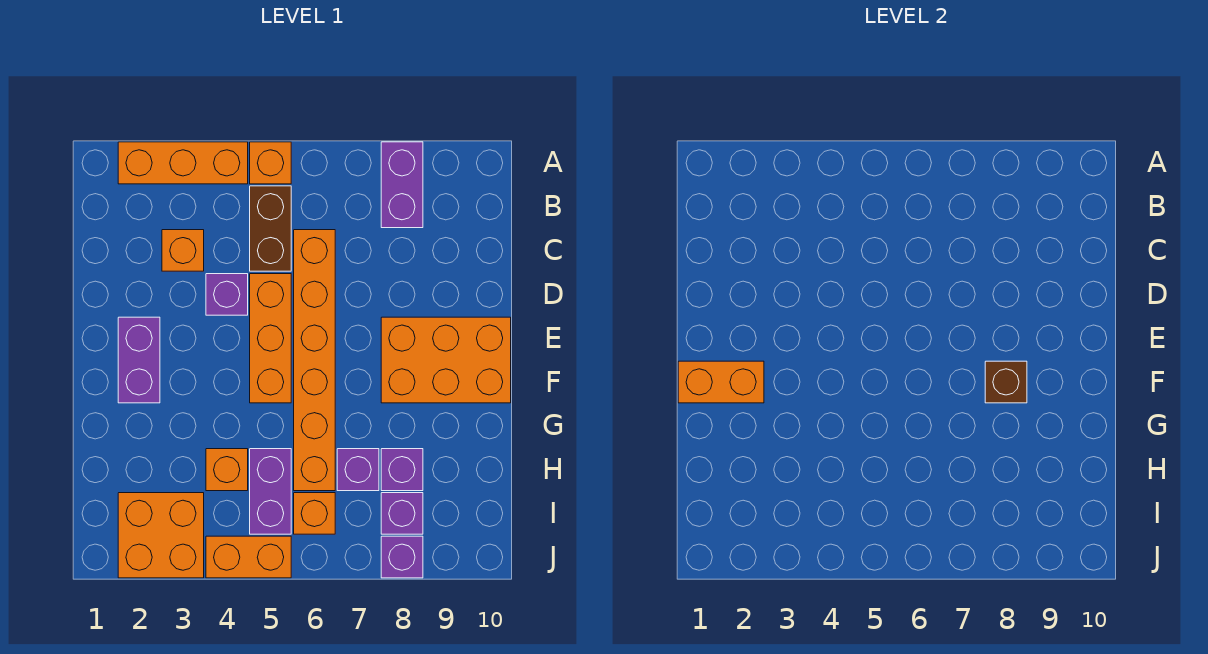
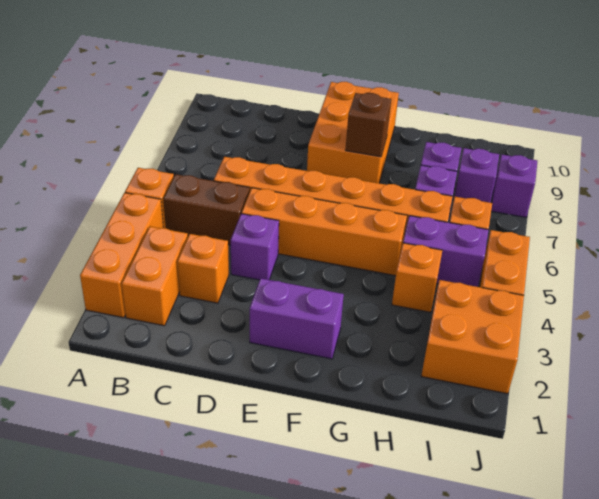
purple brick A8:B8 level 1 -> none
orange brick D5:F5 level 1 -> orange brick D5:G5 level 1
orange brick F1:F2 level 2 -> orange brick B2:B3 level 1

